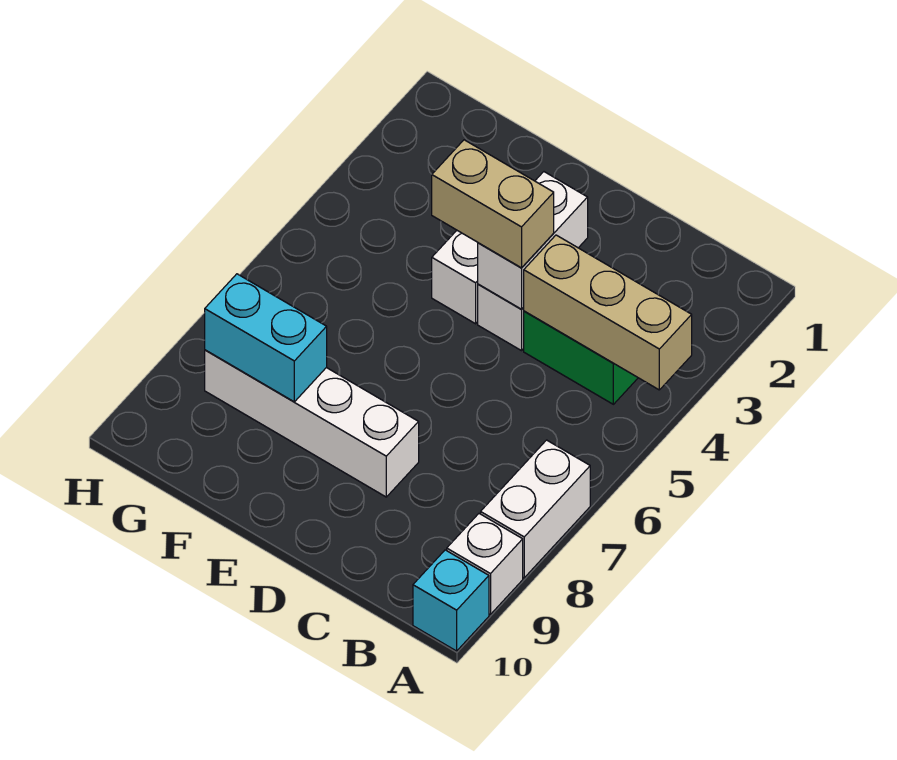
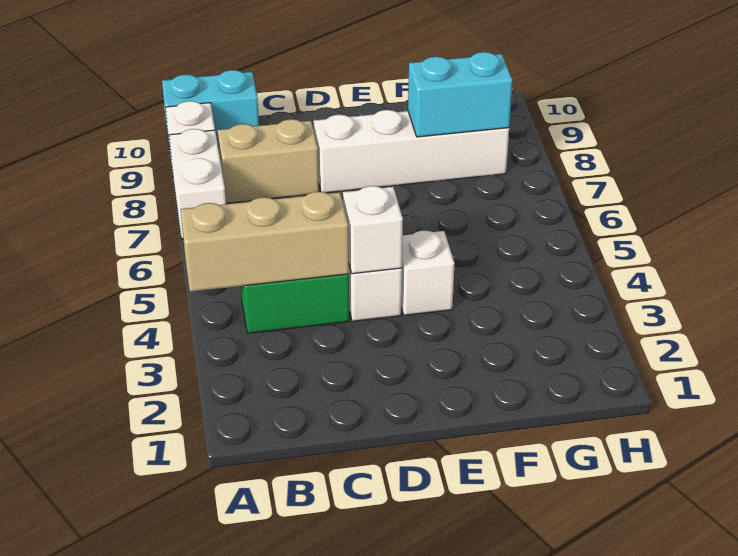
cyan brick A10 level 1 -> cyan brick A10:B10 level 1
white brick D3:D4 level 2 -> white brick D4 level 2
tan brick D4:E4 level 3 -> tan brick B8:C8 level 1

